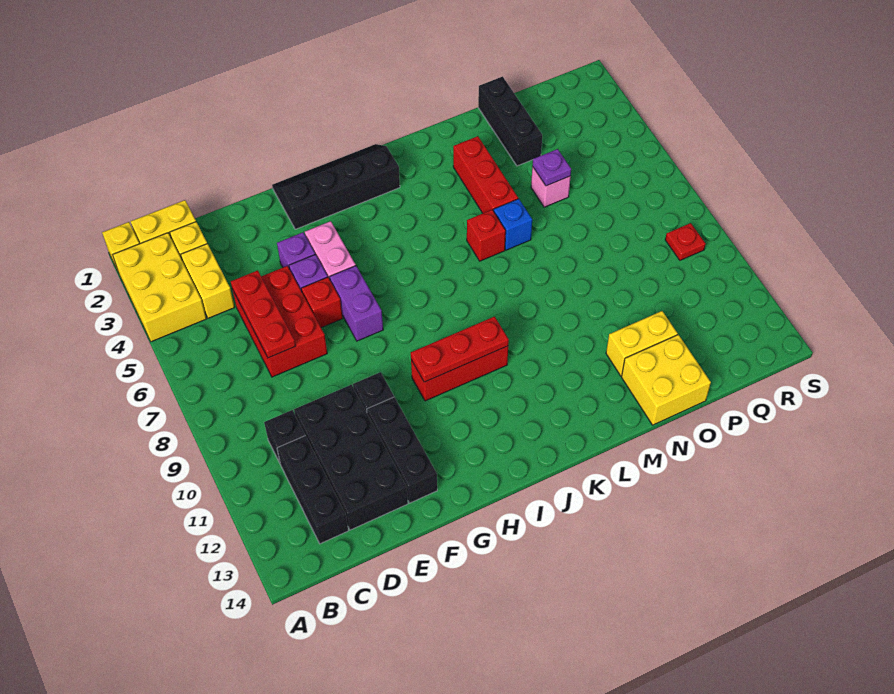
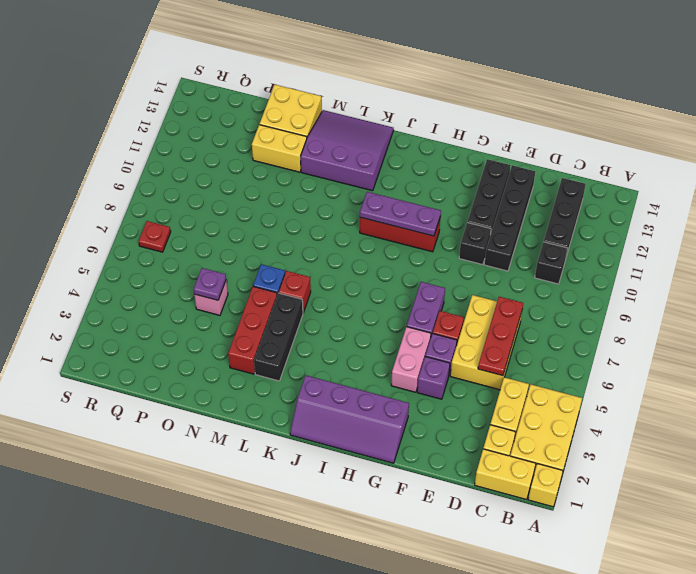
red brick D5:E7 level 1 -> yellow brick D5:E7 level 1
black brick D10:E13 level 1 -> black brick E10:E13 level 1
black slope G1:J2 level 1 top 2 -> purple slope G1:J2 level 1 top 2
red plate H10:J10 level 2 -> purple plate H10:J10 level 2
none -> purple slope K12:M14 level 1 top 12
black brick O1:O3 level 1 -> black brick L3:L5 level 1
red plate R9 level 1 -> red plate R7 level 1

